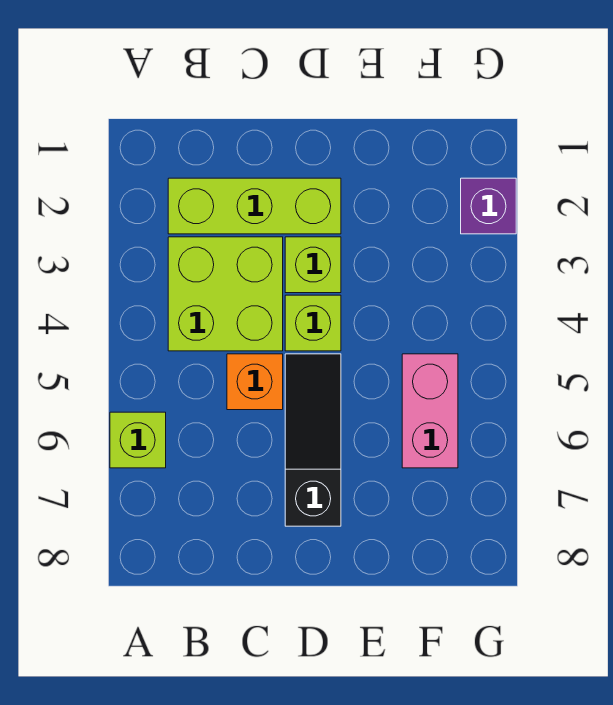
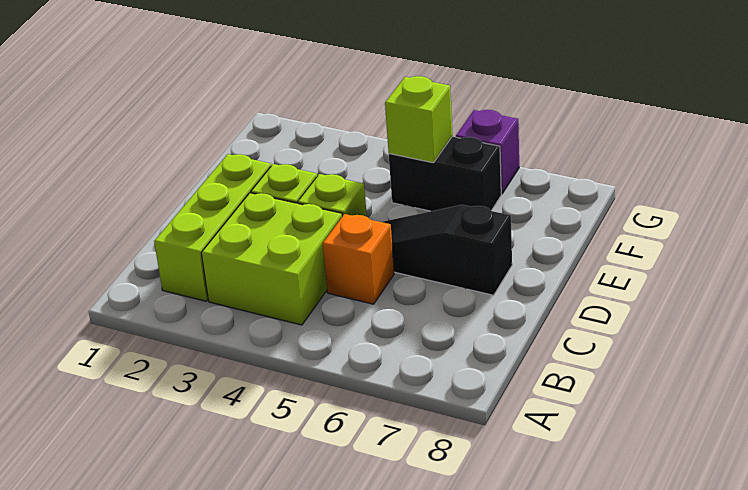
lime brick A6 level 1 -> lime brick F5 level 2
pink brick F5:F6 level 1 -> black brick F5:F6 level 1
purple brick G2 level 1 -> purple brick G6 level 1

